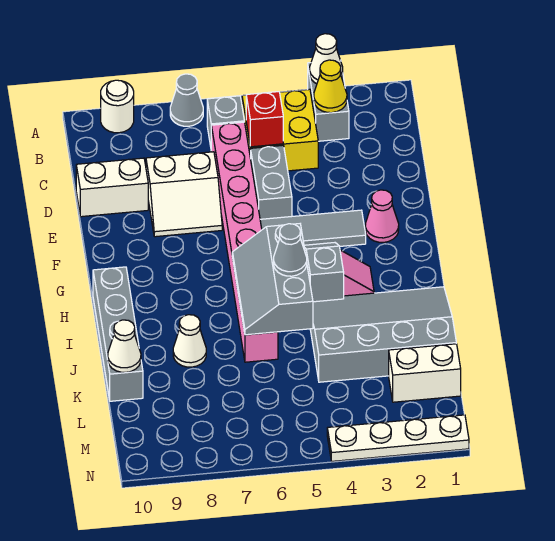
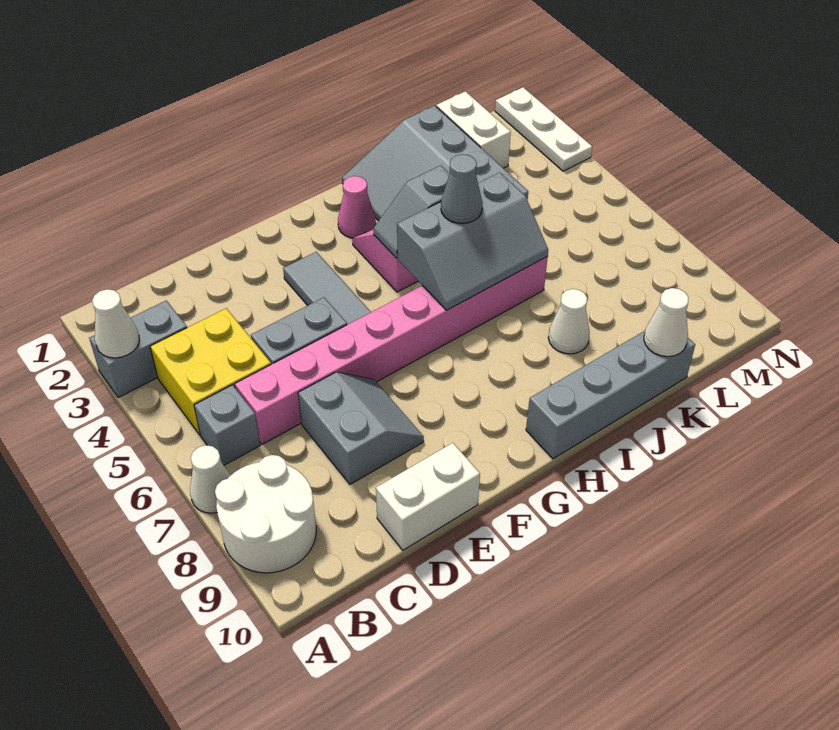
grey cone A7 level 1 -> white cone A7 level 1
white round brick A9 level 1 -> white round brick A8:B9 level 1
yellow cone B3 level 2 -> none
red brick C5 level 2 -> none
white slope D7:E8 level 1 top D -> grey slope D7:E8 level 1 top D
white brick D9:D10 level 1 -> white brick D10:E10 level 1
pink cone F2 level 1 -> pink cone H2 level 1
white plate N1:N4 level 1 -> white plate N1:N3 level 1

